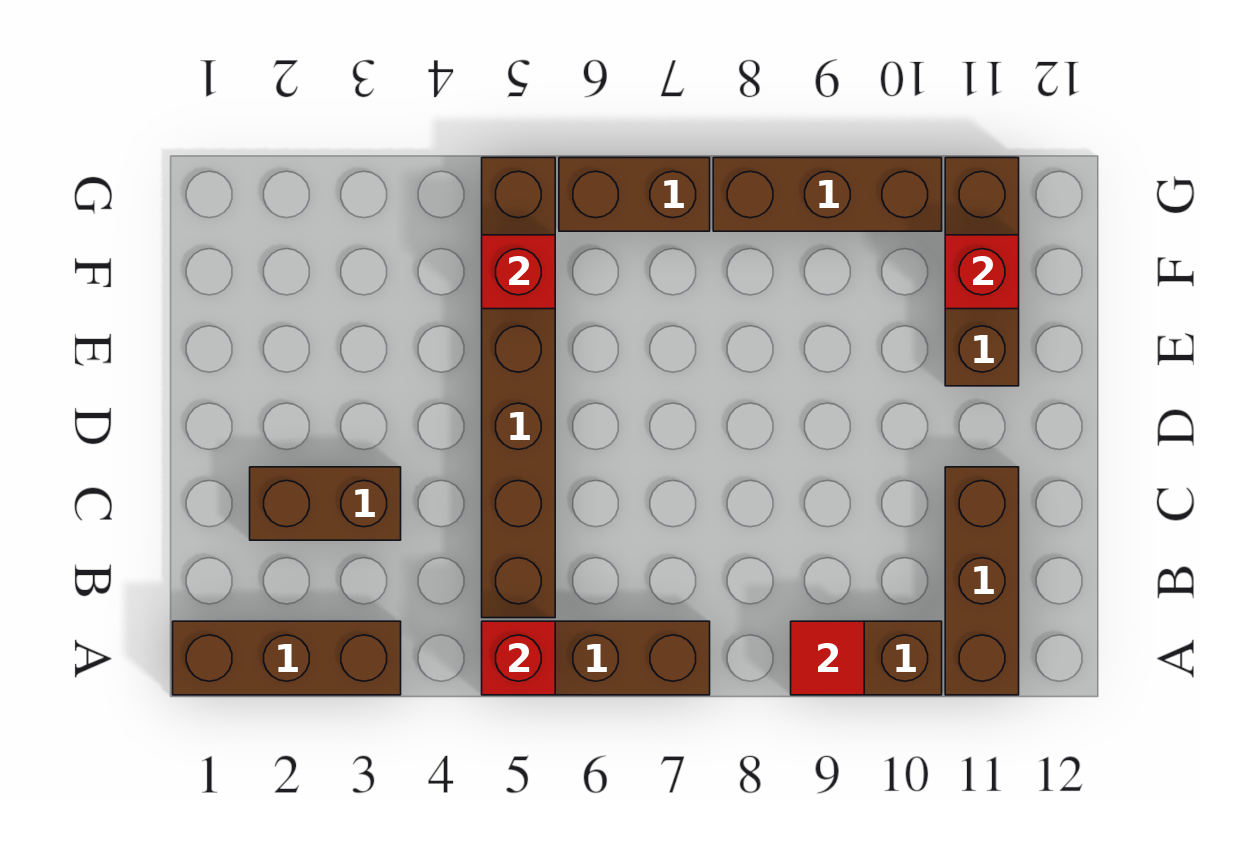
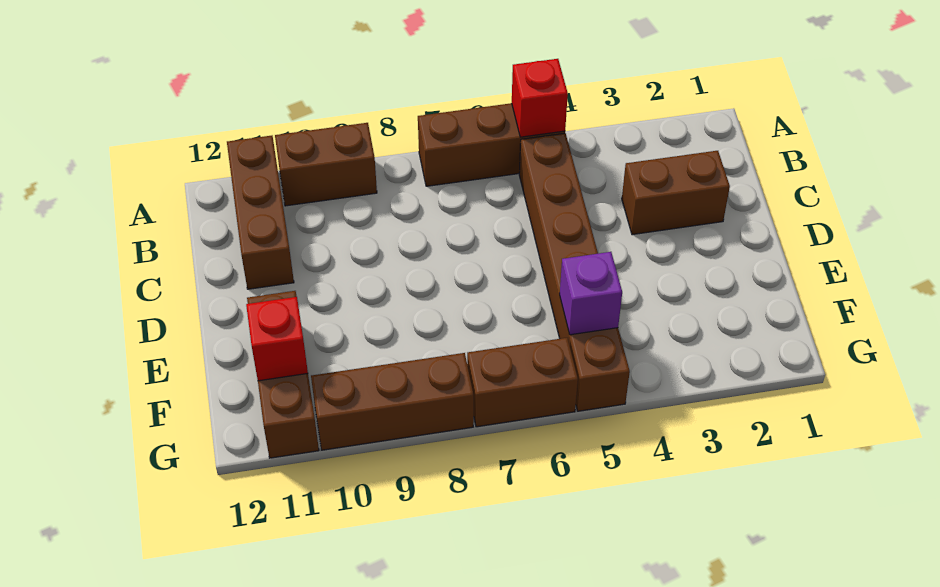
brown brick A1:A3 level 1 -> none
red tile A9 level 2 -> none
red brick F5 level 2 -> purple brick F5 level 2

